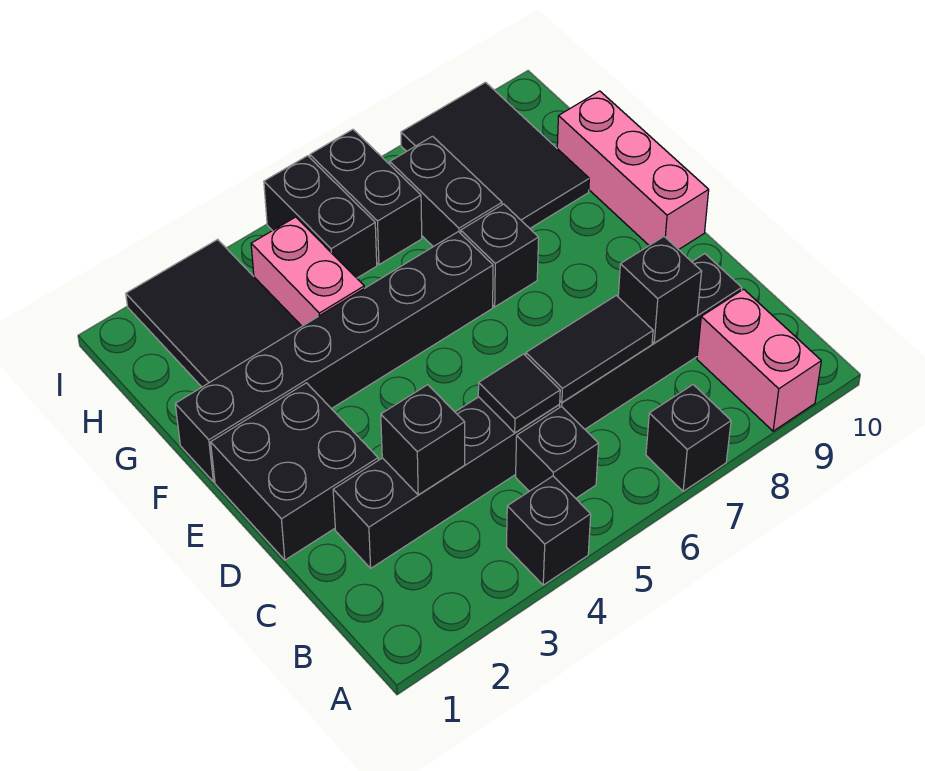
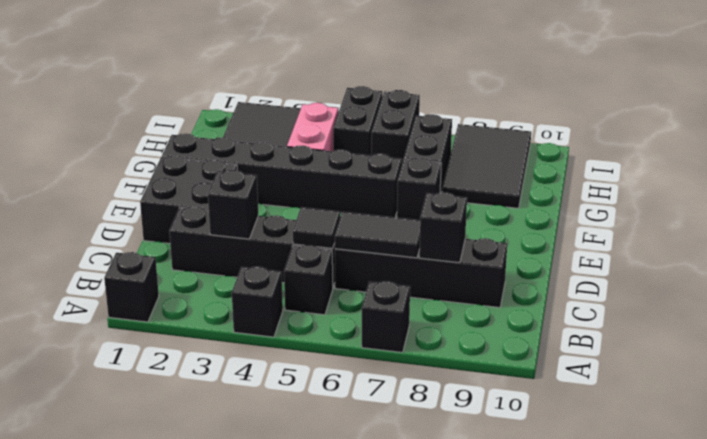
none -> black brick A1 level 1
pink brick A9:B9 level 1 -> none
pink brick E10:G10 level 1 -> none

